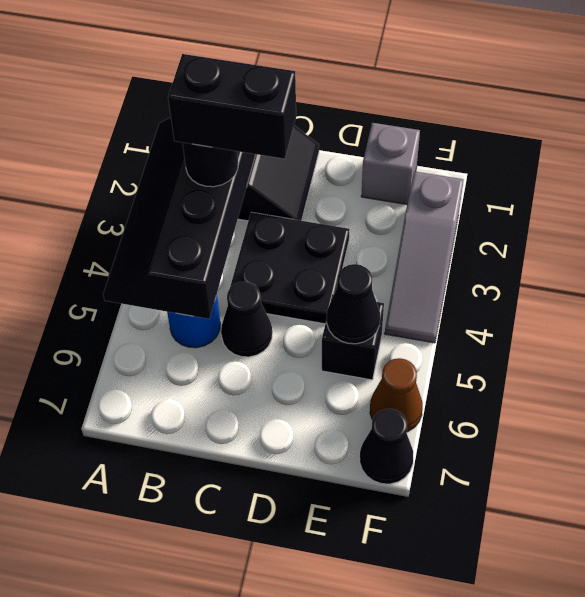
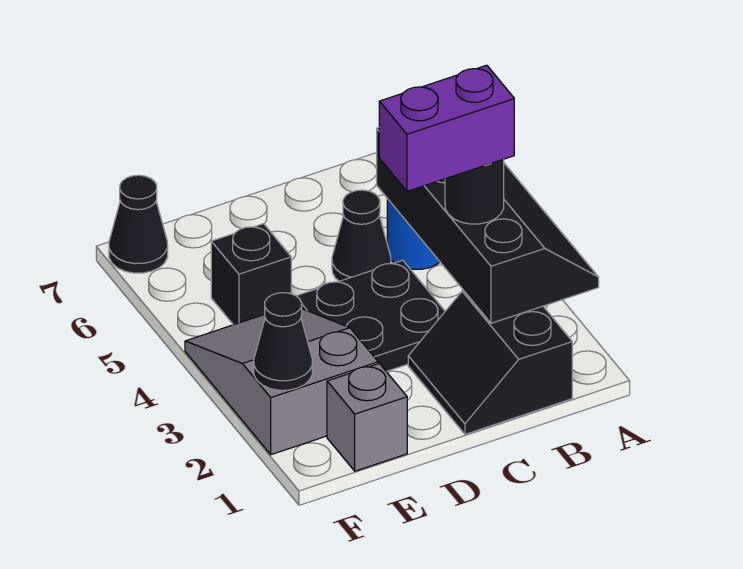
black brick B3:C3 level 4 -> purple brick B3:C3 level 4
black cone E5 level 2 -> black cone F2 level 2
grey slope F2:F4 level 1 top 2 -> grey slope E2:F4 level 1 top 2
brown cone F6 level 1 -> none

